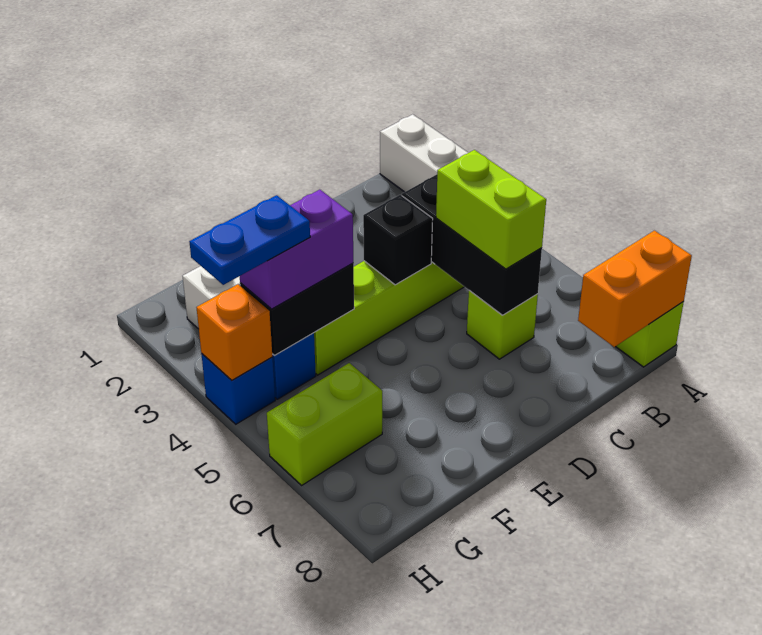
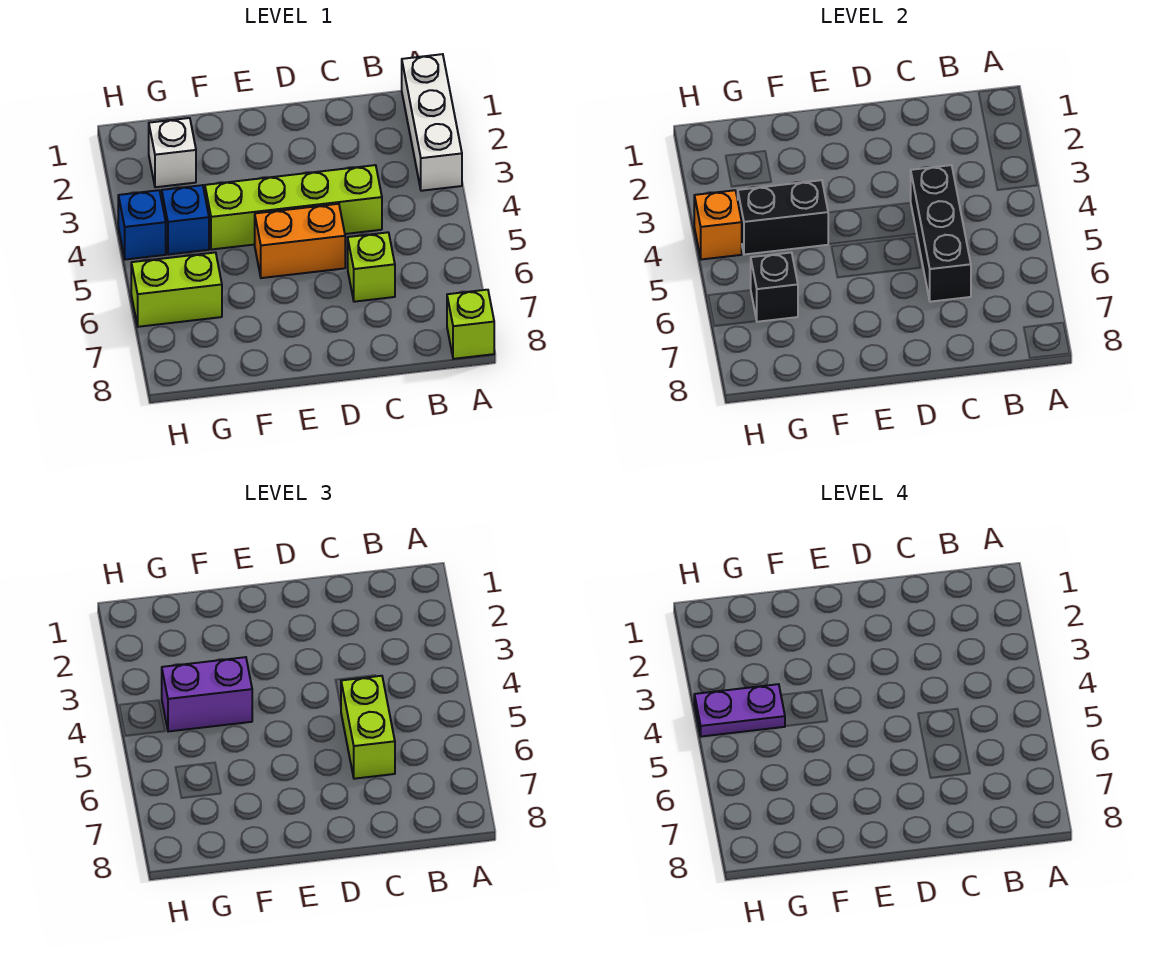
orange brick A8:B8 level 2 -> orange brick D5:E5 level 1
black brick D4 level 2 -> black brick G6 level 2
blue plate G4:H4 level 4 -> purple plate G4:H4 level 4

